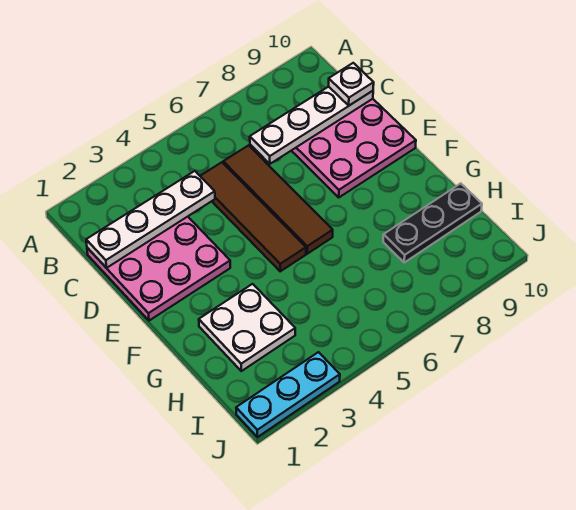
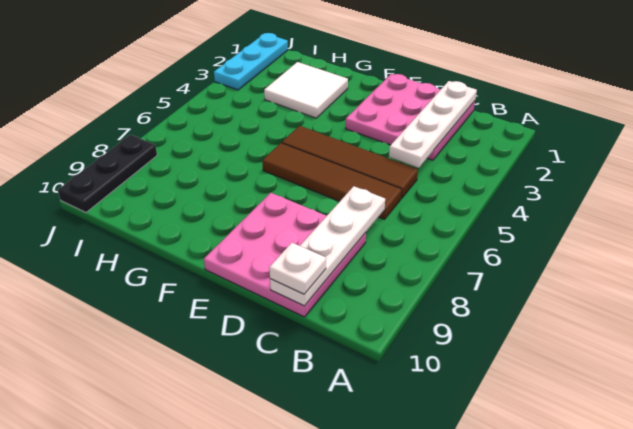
white plate G2:H3 level 1 -> white tile G2:H3 level 1
black plate H8:H10 level 1 -> black plate J8:J10 level 1

